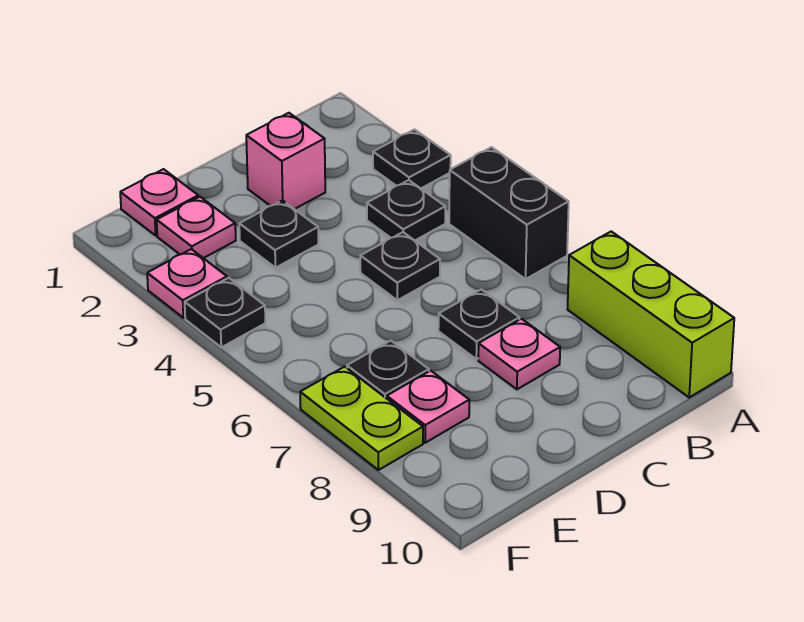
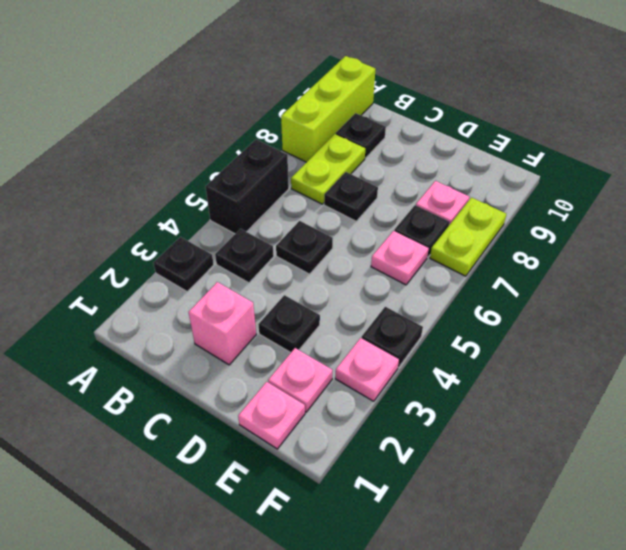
none -> lime plate B7:B8 level 1
none -> black plate B9 level 1
pink plate C8 level 1 -> pink plate E6 level 1

